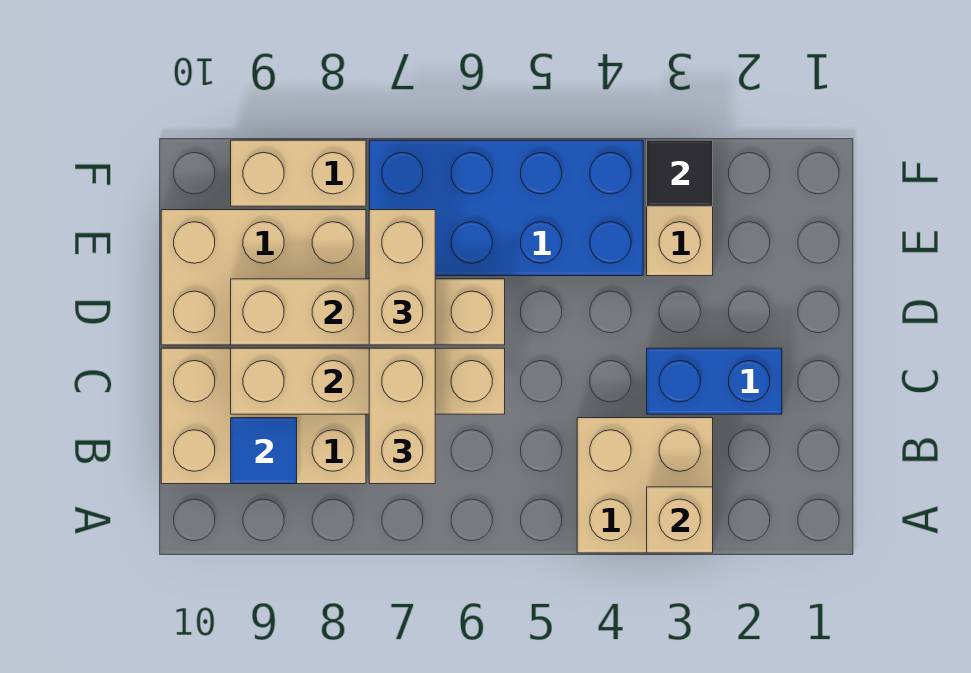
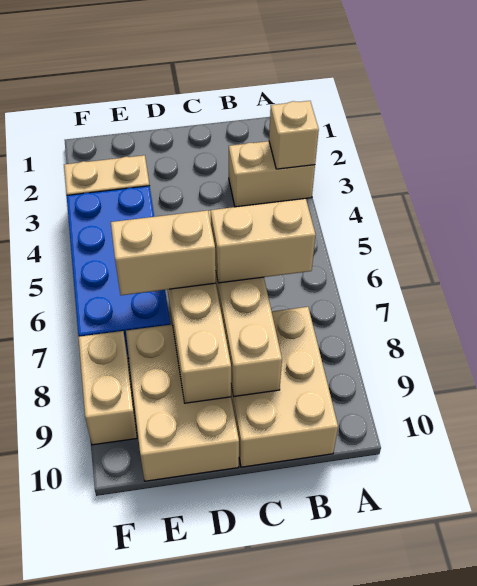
tan brick A3:B4 level 1 -> tan brick A3:B3 level 1
blue tile B9 level 2 -> none
blue brick C2:C3 level 1 -> none
black tile F3 level 2 -> none

